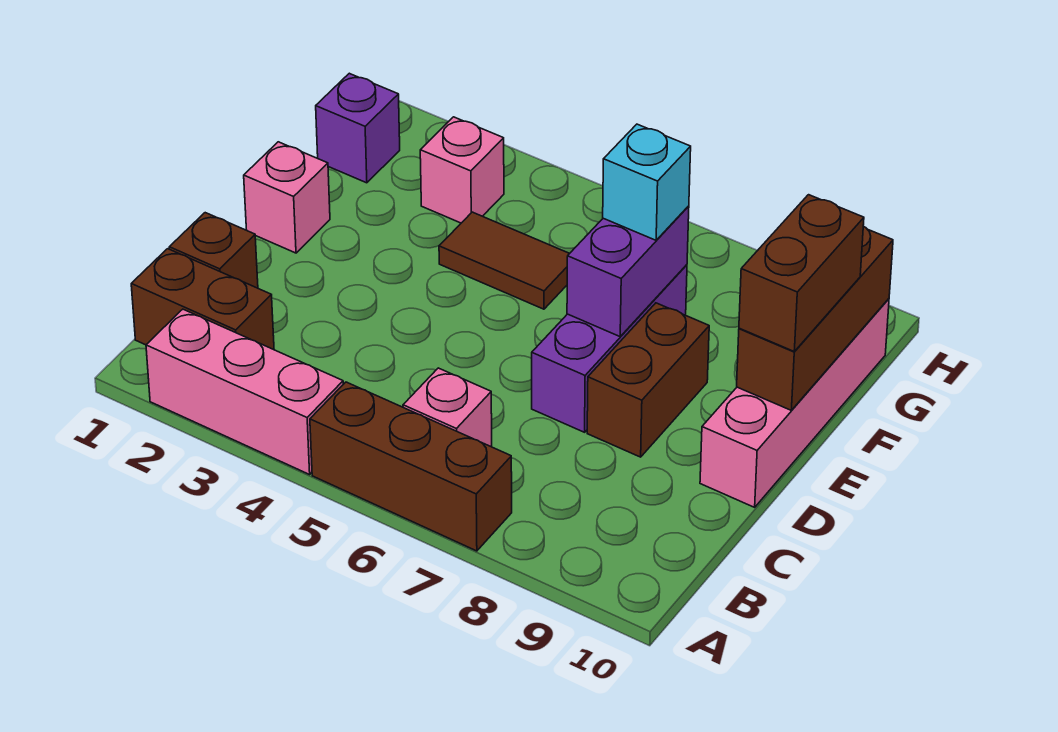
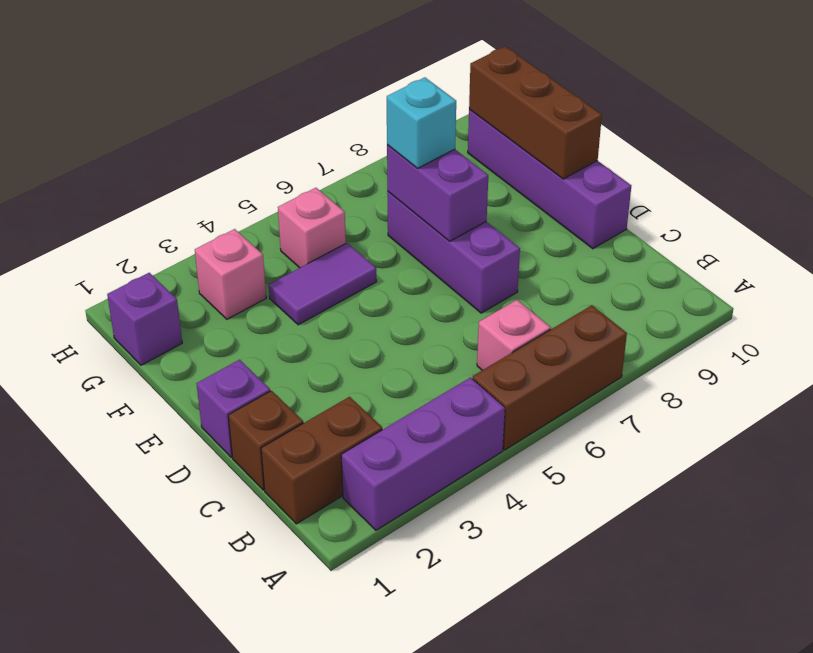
pink brick A2:A4 level 1 -> purple brick A2:A4 level 1
none -> purple brick D1 level 1
brown brick D8:E8 level 1 -> none
pink brick D10:G10 level 1 -> purple brick D10:G10 level 1
pink brick E1 level 1 -> pink brick G5 level 1
brown brick E10:F10 level 3 -> none
brown tile F4:F5 level 1 -> purple tile F4:F5 level 1

